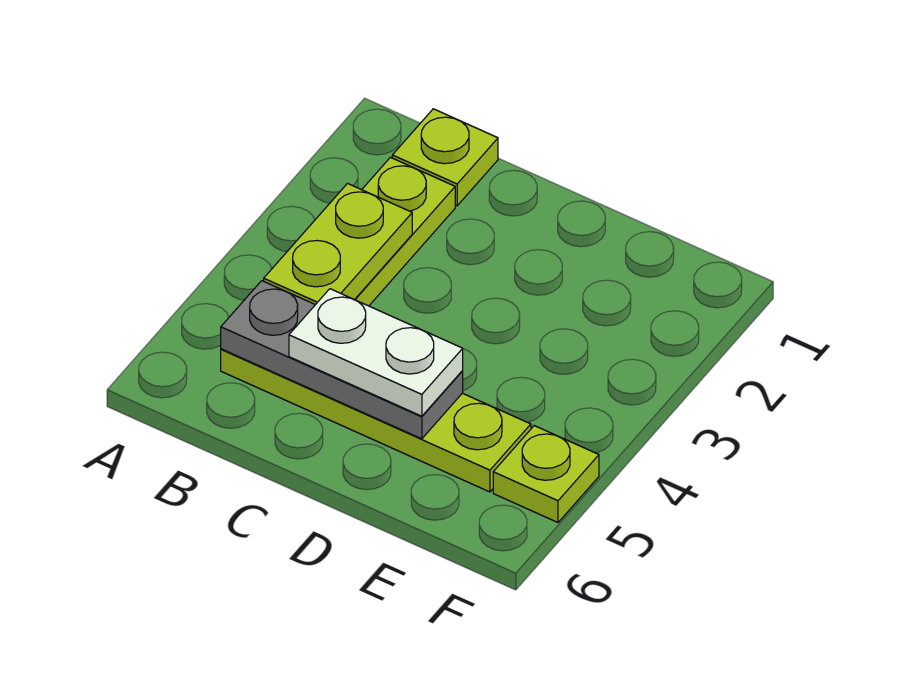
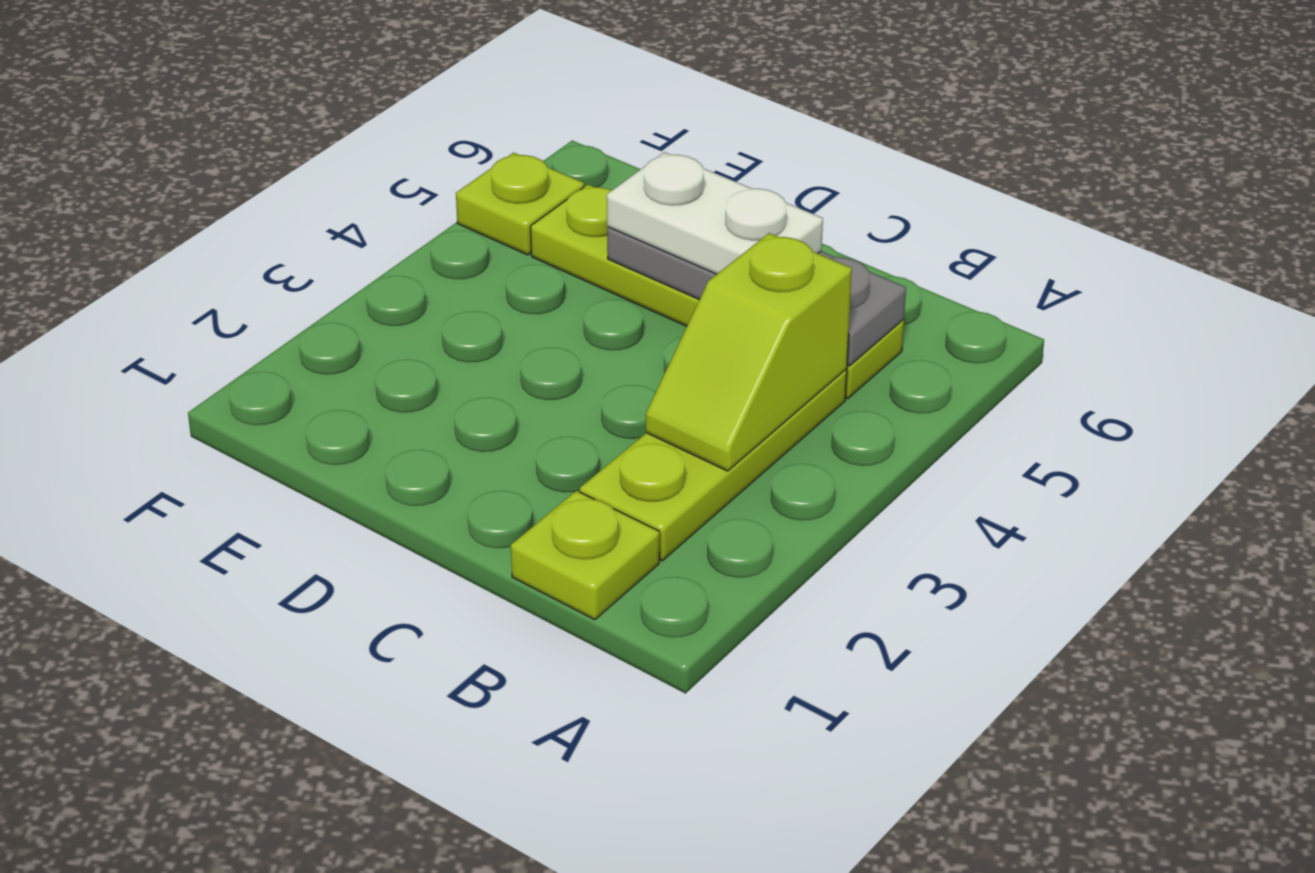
lime plate B3:B4 level 2 -> lime slope B3:B4 level 2 top 4

